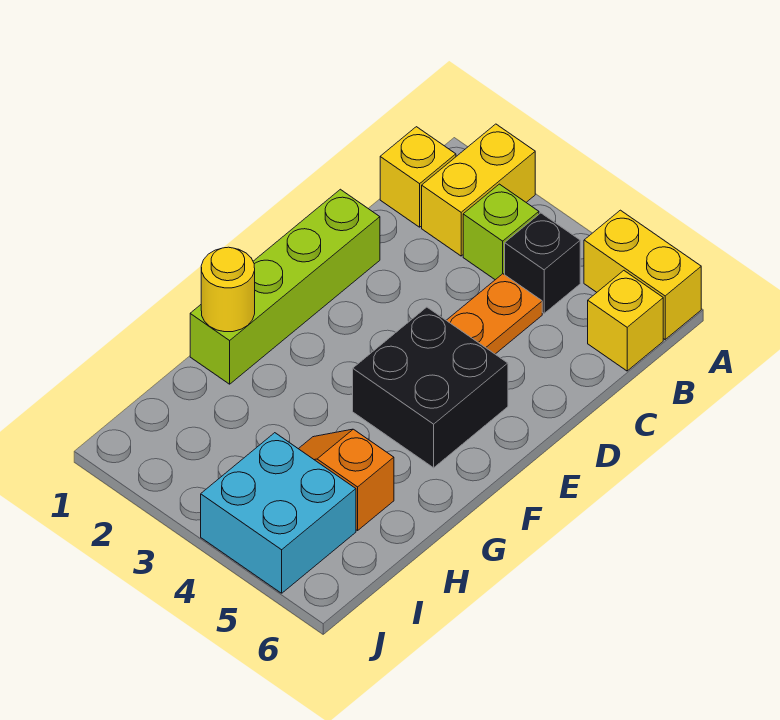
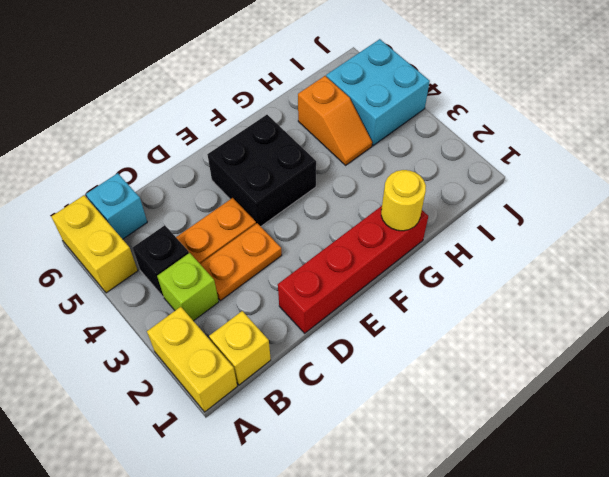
yellow brick A2:B2 level 1 -> yellow brick A1:A2 level 1
yellow brick B6 level 1 -> cyan brick B6 level 1
none -> orange plate C3:D3 level 1
lime brick D1:G1 level 1 -> red brick D1:G1 level 1

